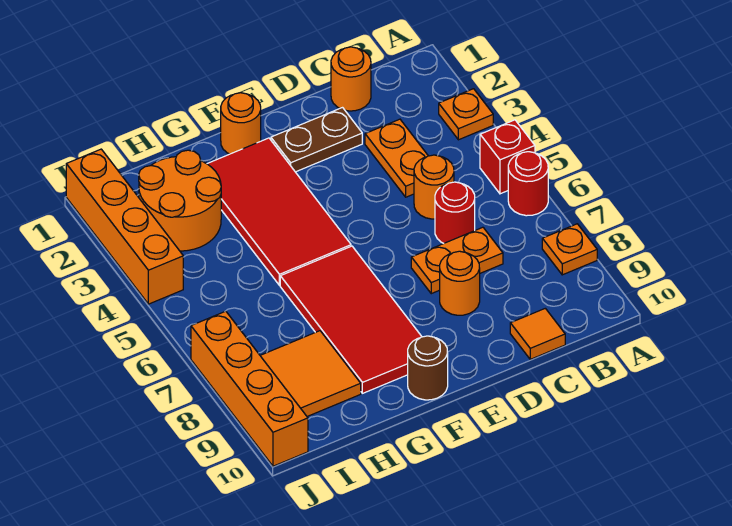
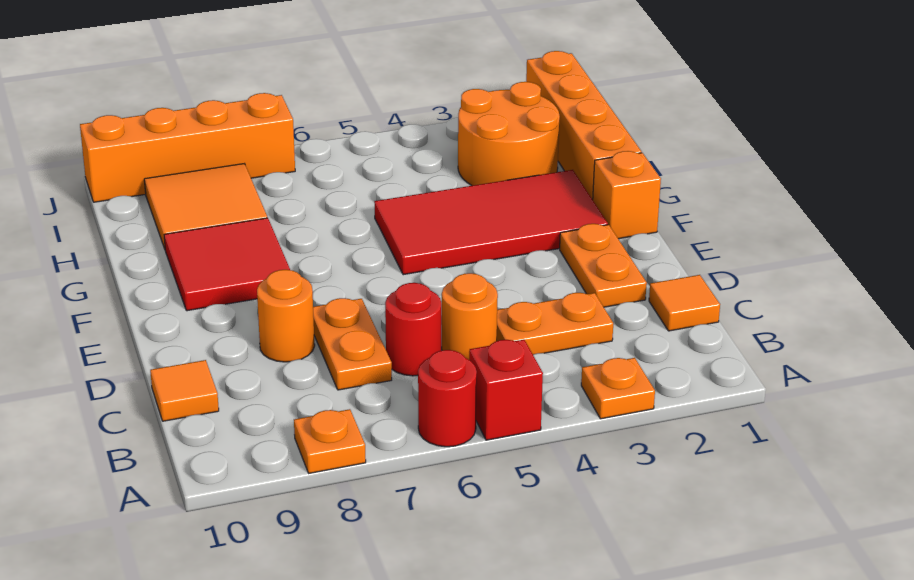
orange round brick C1 level 1 -> orange tile C1 level 1
brown plate D2:E2 level 1 -> orange plate D2:E2 level 1
orange round brick F1 level 1 -> orange brick F1 level 1
red tile F6:G9 level 1 -> red tile F8:G9 level 1
brown round brick F10 level 1 -> none
orange brick J1:J4 level 1 -> orange brick G1:J1 level 1

